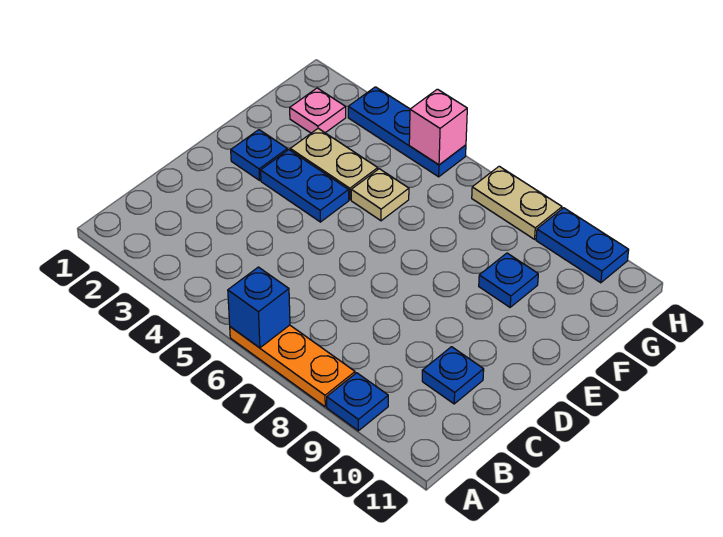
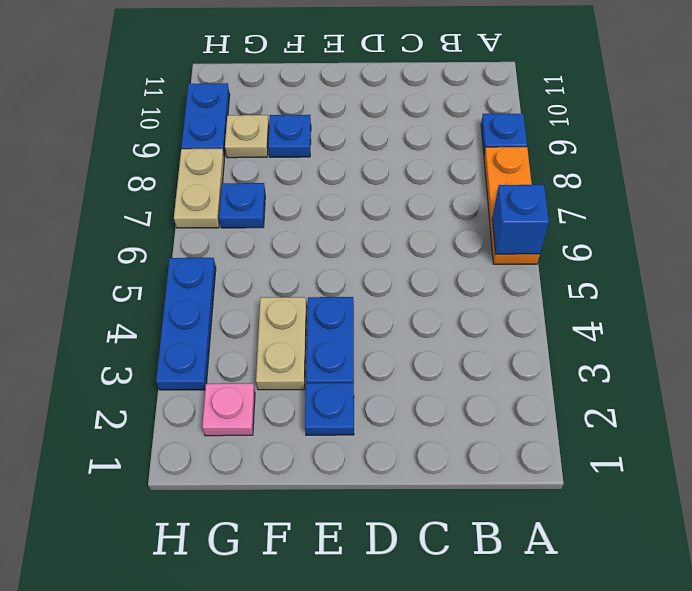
blue plate C10 level 1 -> blue plate G7 level 1
tan plate F5 level 1 -> tan plate G9 level 1
pink brick H5 level 2 -> none

